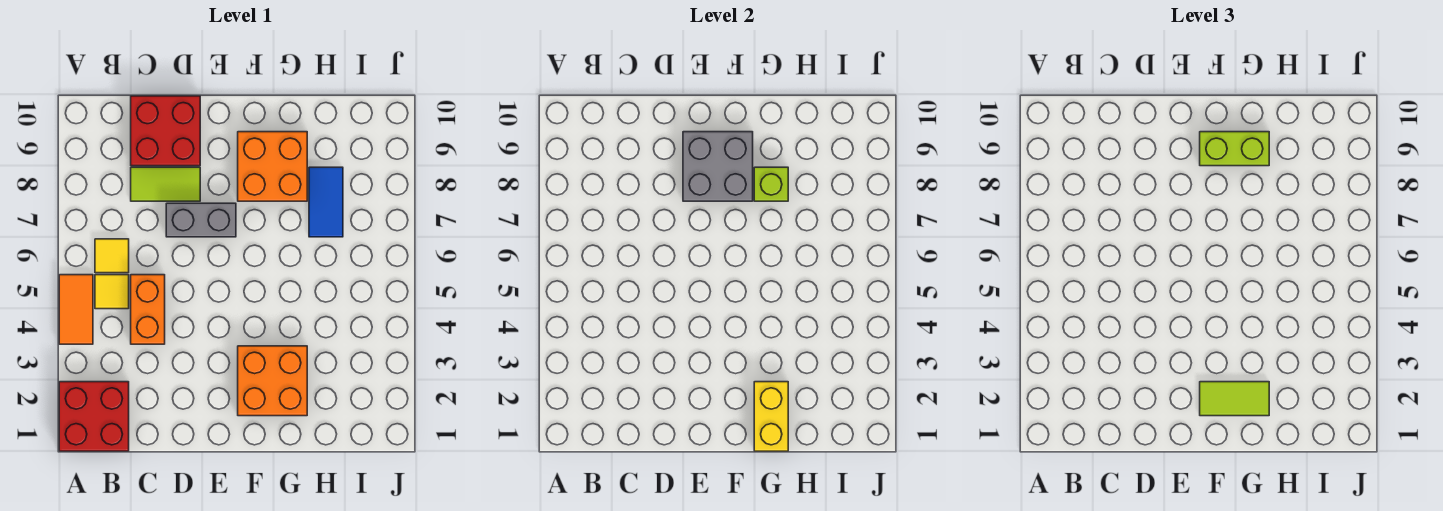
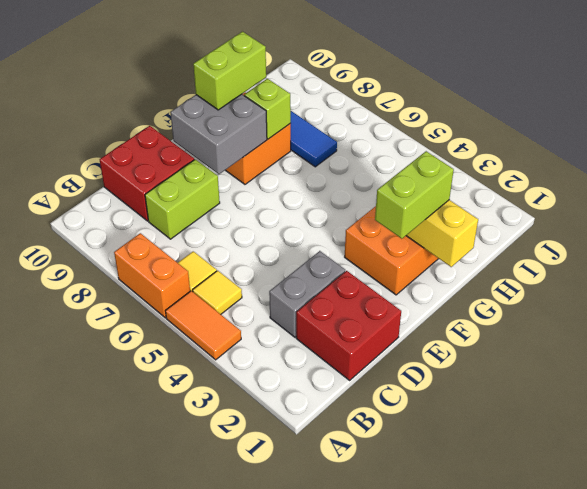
red brick A1:B2 level 1 -> red brick C1:D2 level 1
orange brick C4:C5 level 1 -> orange brick A6:A7 level 1
lime tile C8:D8 level 1 -> lime brick C8:D8 level 1
grey brick D7:E7 level 1 -> grey brick C3:D3 level 1
lime tile F2:G2 level 3 -> lime brick F2:G2 level 3

